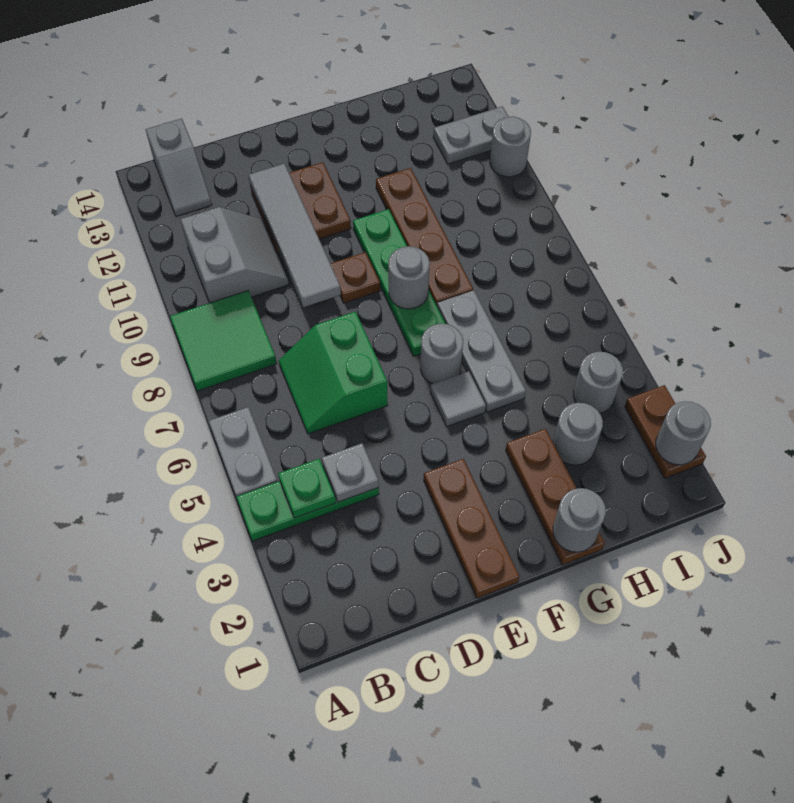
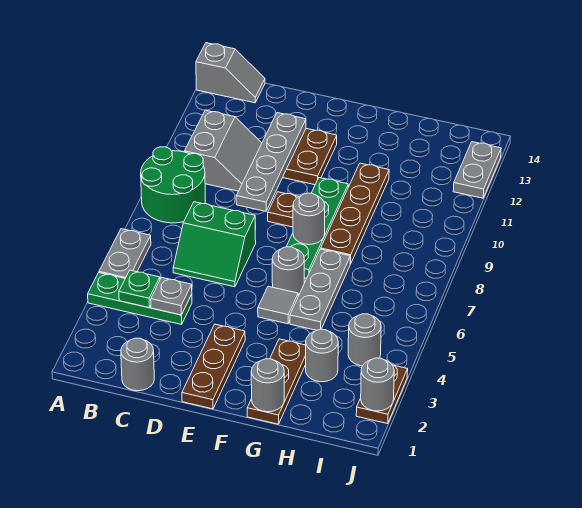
green tile A8:B9 level 1 -> green round brick A8:B9 level 1
grey slope B13:B14 level 1 top 14 -> grey slope A14:B14 level 1 top A
green slope C6:D7 level 1 top D -> green slope C6:D7 level 1 top 7
grey tile D9:D12 level 2 -> grey plate D9:D12 level 2
grey plate I12:J12 level 1 -> grey plate J12:J13 level 1
grey round brick J11 level 1 -> grey round brick C1 level 1

